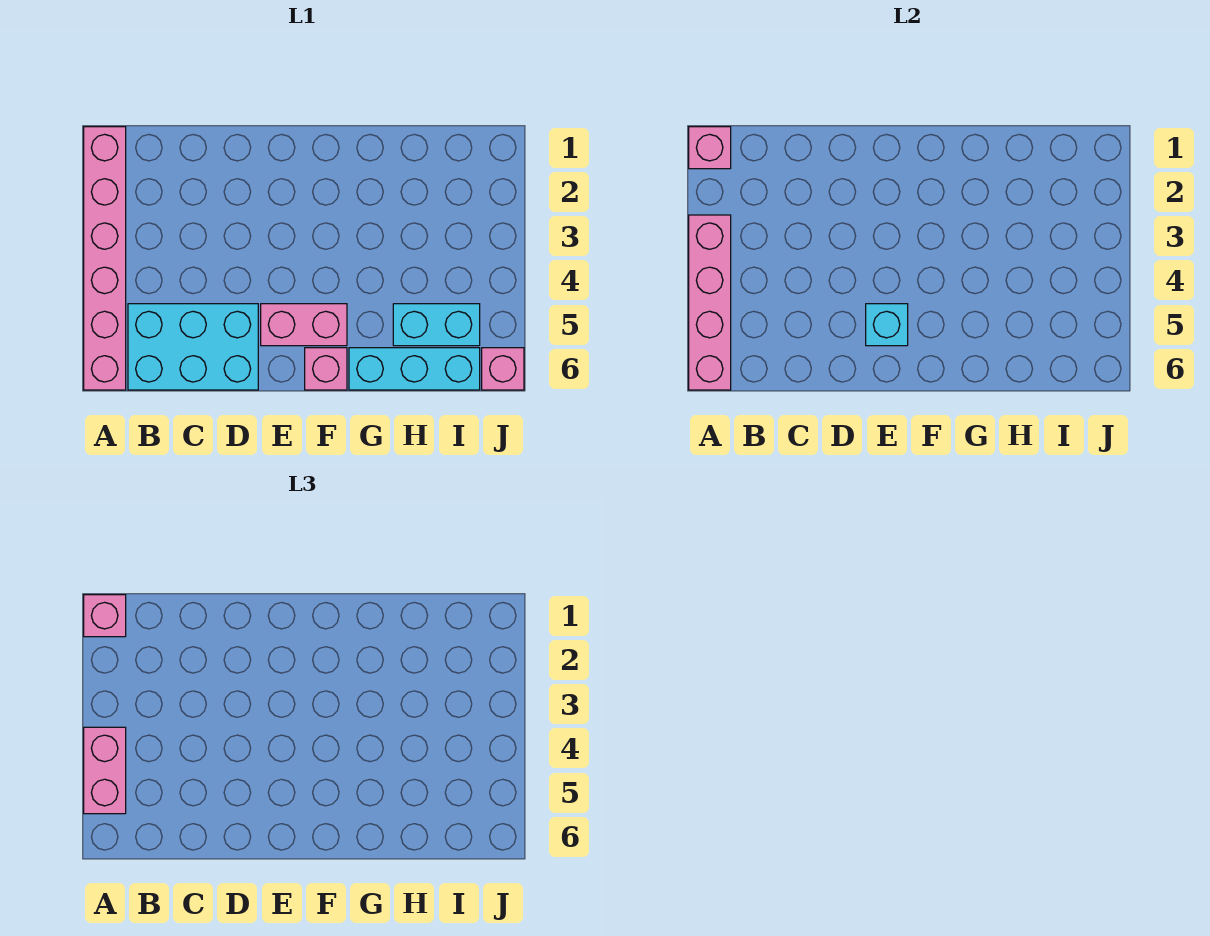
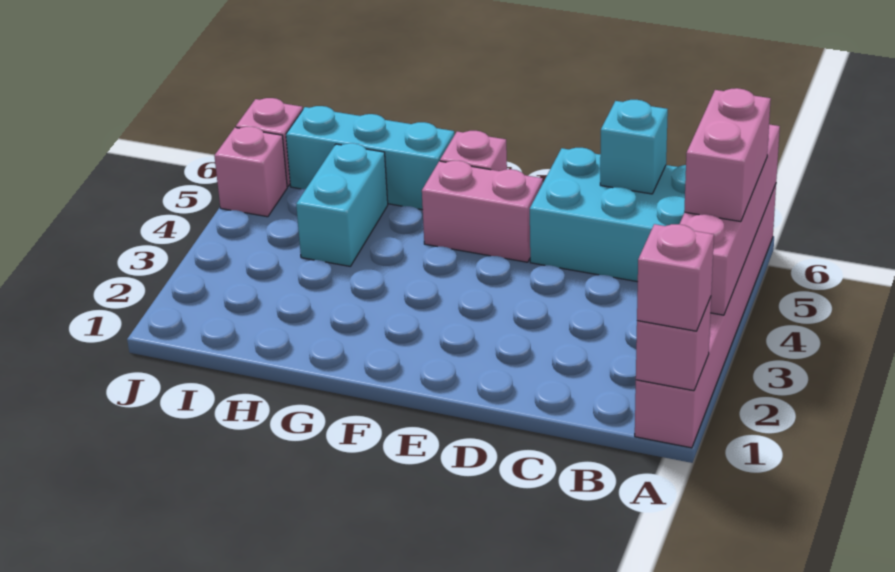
cyan brick E5 level 2 -> cyan brick C6 level 2
cyan brick H5:I5 level 1 -> cyan brick H4:H5 level 1
none -> pink brick J5 level 1

